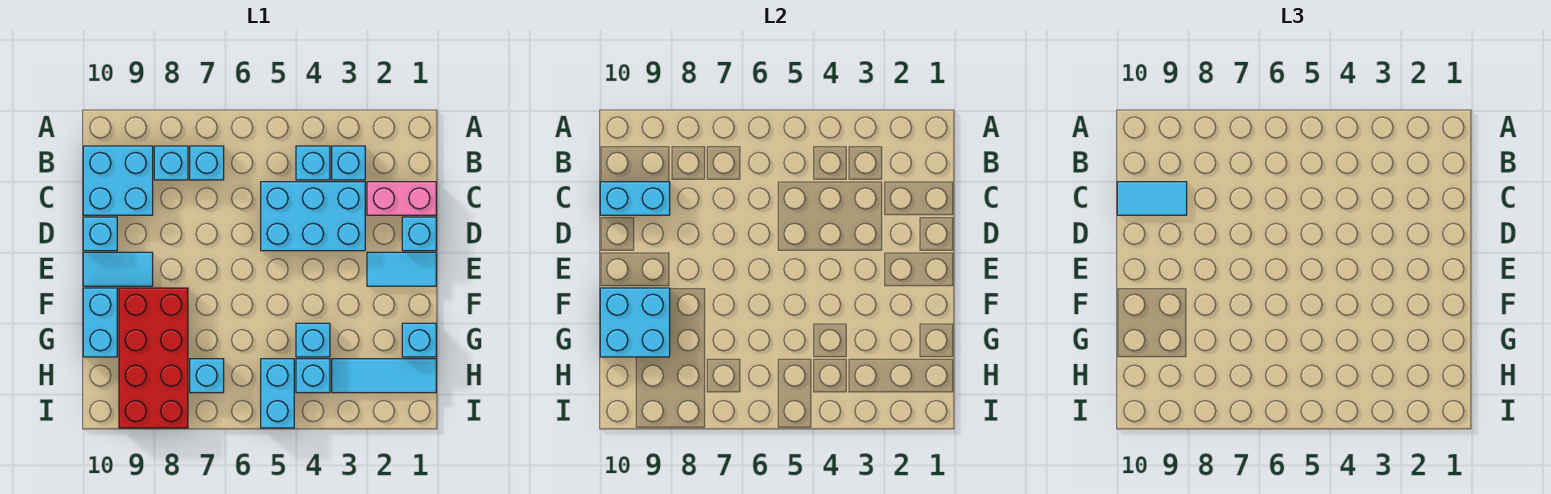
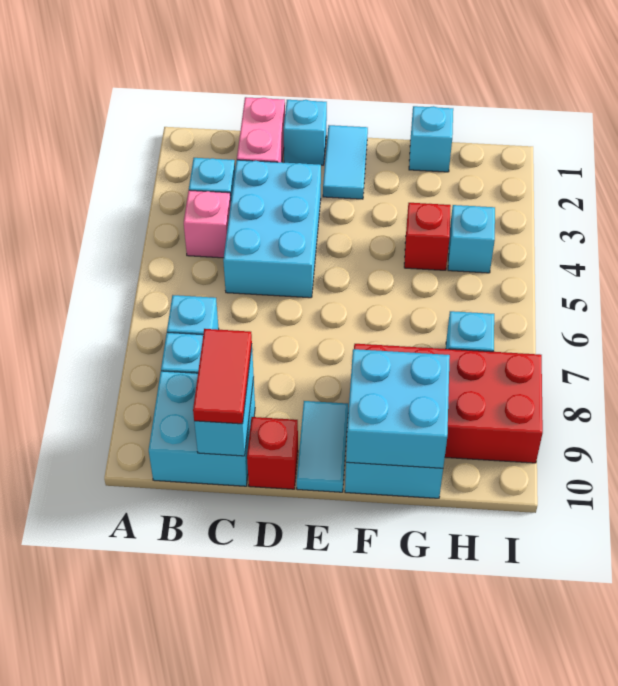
cyan brick B4 level 1 -> pink brick B4 level 1
cyan tile C9:C10 level 3 -> red tile C9:C10 level 3
cyan brick D10 level 1 -> red brick D10 level 1
cyan brick G4 level 1 -> red brick G4 level 1
cyan tile H1:H3 level 1 -> none
cyan brick H5:I5 level 1 -> none

